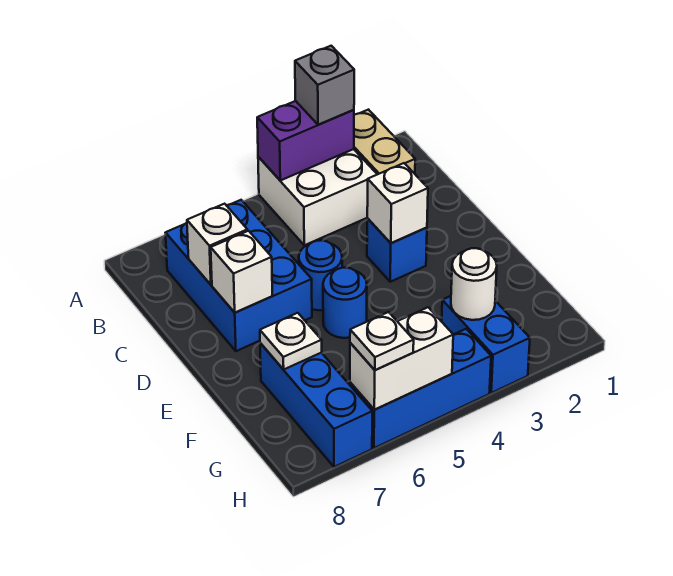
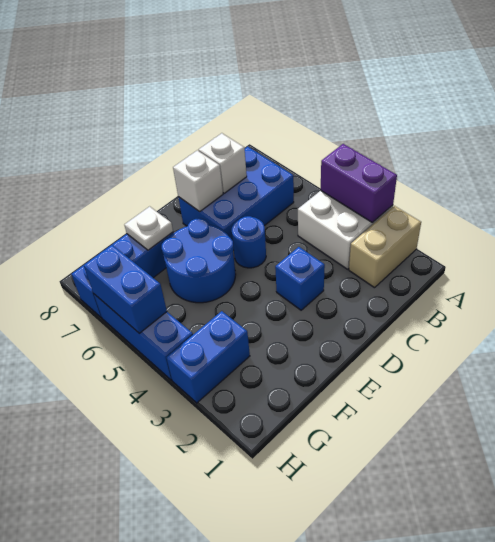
grey brick A3 level 3 -> none
white brick D3 level 2 -> none
blue round brick E5 level 1 -> blue round brick E5:F6 level 1
white round brick G3 level 2 -> none
white brick H5:H6 level 2 -> blue brick H5:H6 level 2
white plate H6 level 3 -> none

